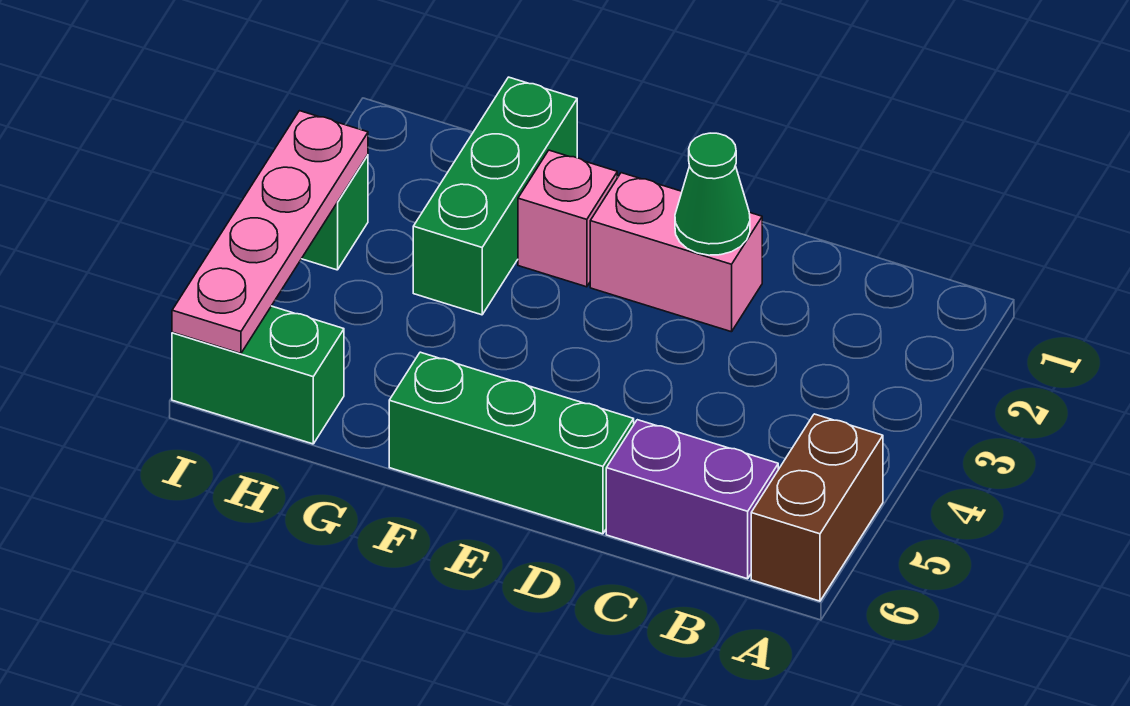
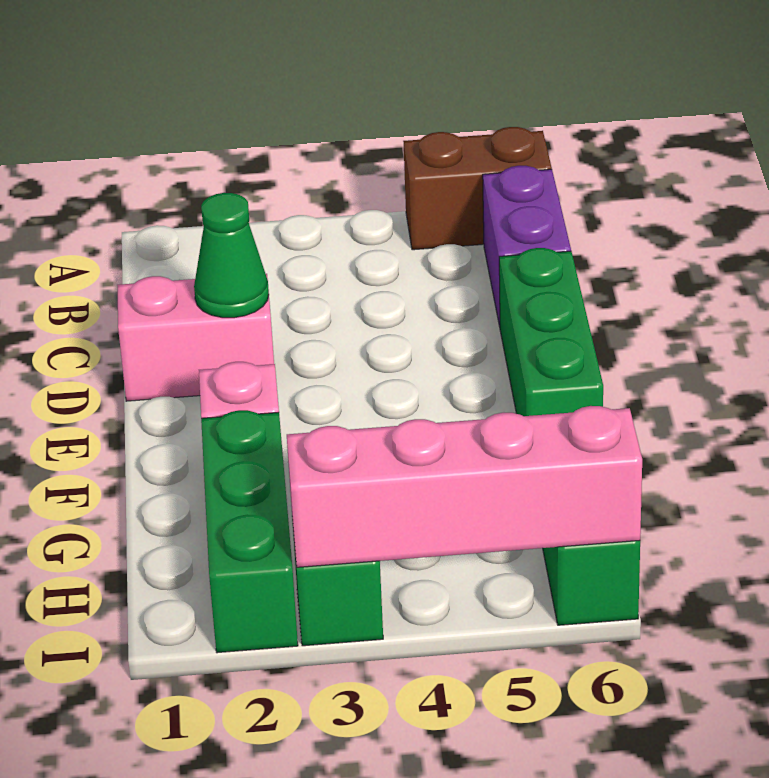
pink brick D2:E2 level 1 -> pink brick D1:D2 level 1
green brick G1:G3 level 1 -> green brick G2:I2 level 1
pink plate I3:I6 level 2 -> pink brick I3:I6 level 2

